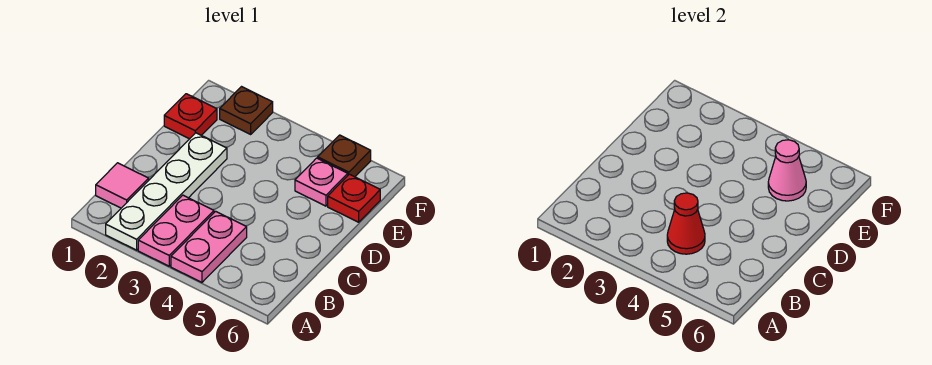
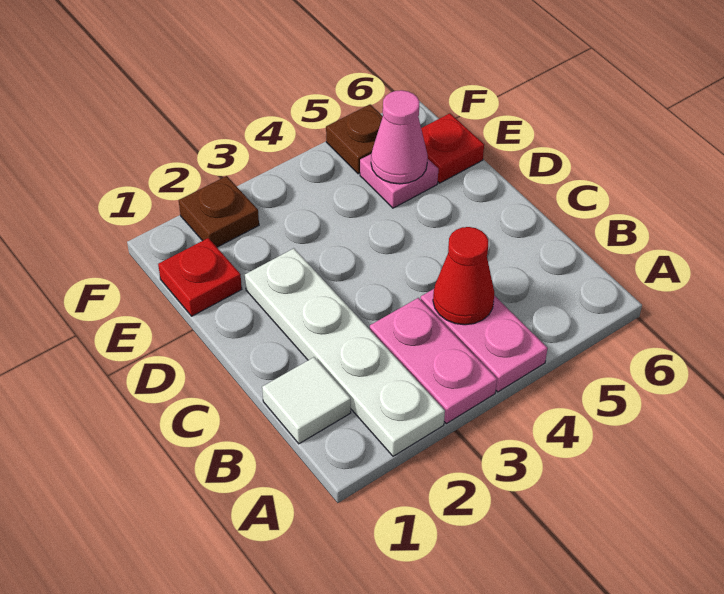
pink tile B1 level 1 -> white tile B1 level 1

